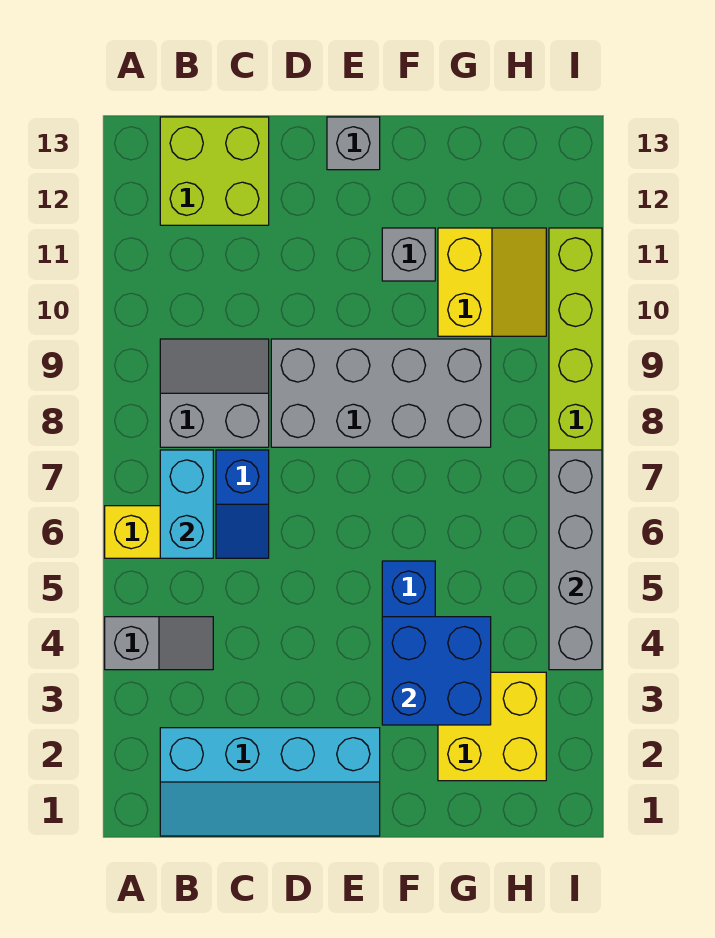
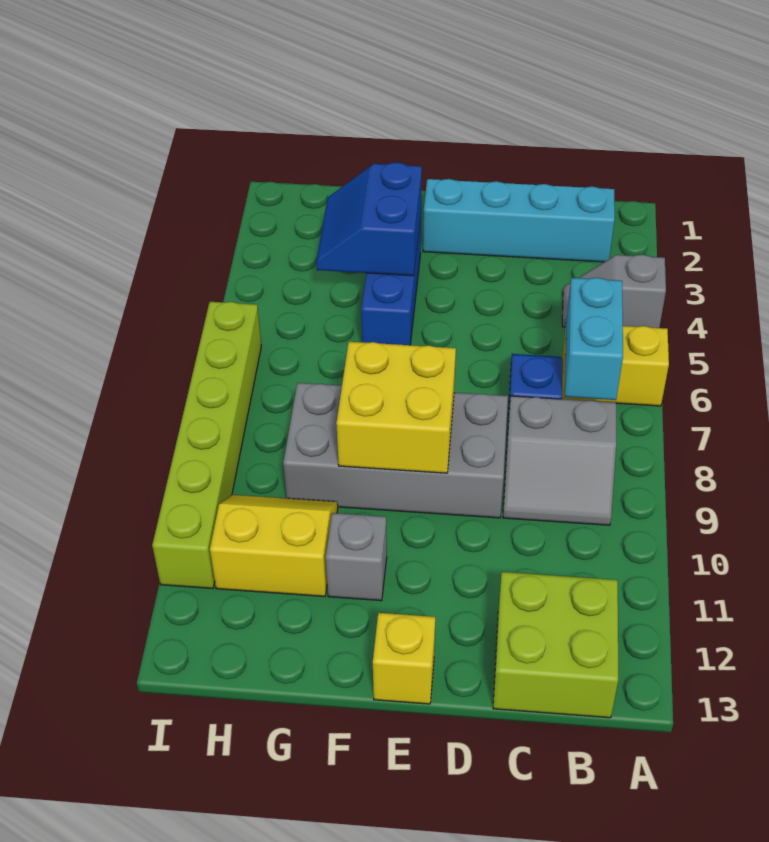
grey brick E13 level 1 -> yellow brick E13 level 1
blue brick F3:G4 level 2 -> blue slope F3:G4 level 2 top F
yellow brick G2:H3 level 1 -> yellow brick E8:F9 level 2
yellow slope G10:H11 level 1 top G -> yellow slope G10:H11 level 1 top 11
grey brick I4:I7 level 2 -> none

